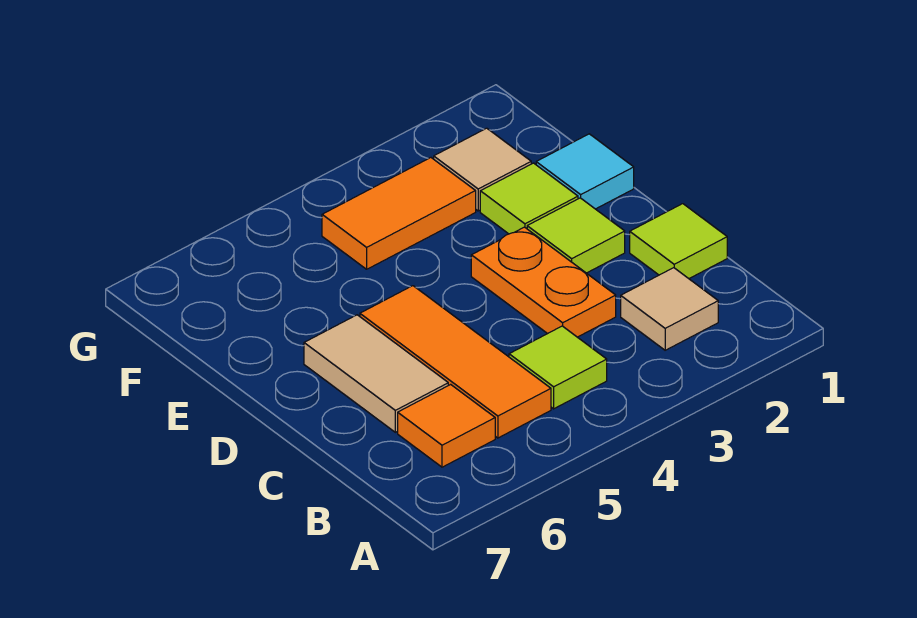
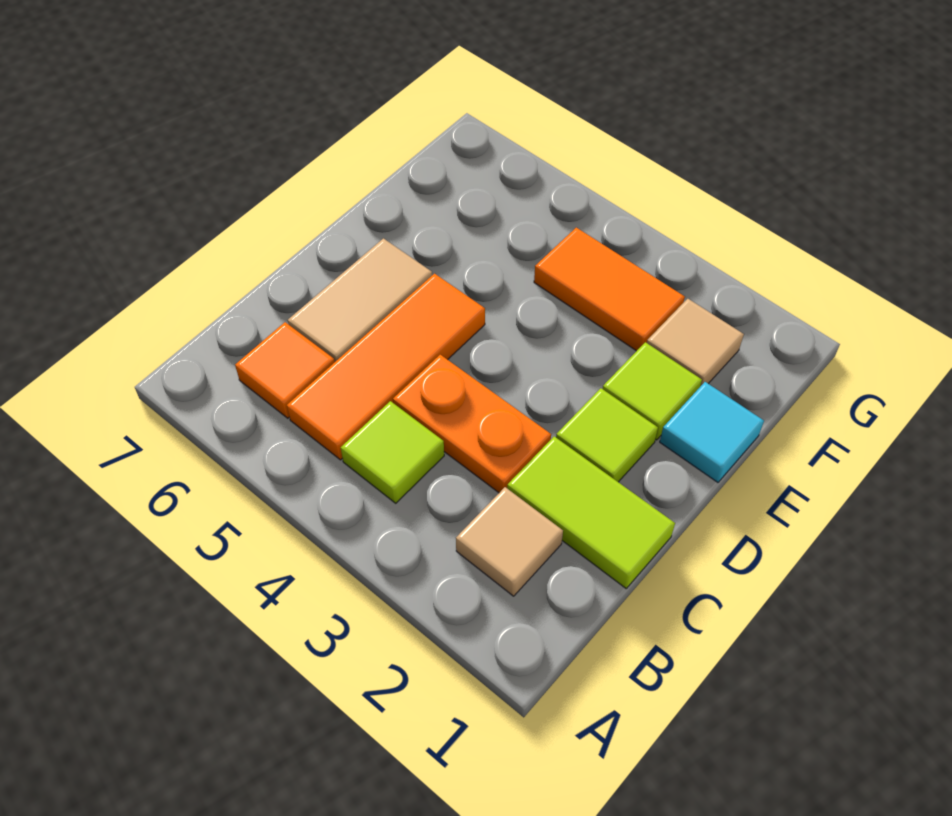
lime tile C1 level 1 -> lime tile C1:C2 level 1
orange plate C3:D3 level 1 -> orange plate C3:C4 level 1

